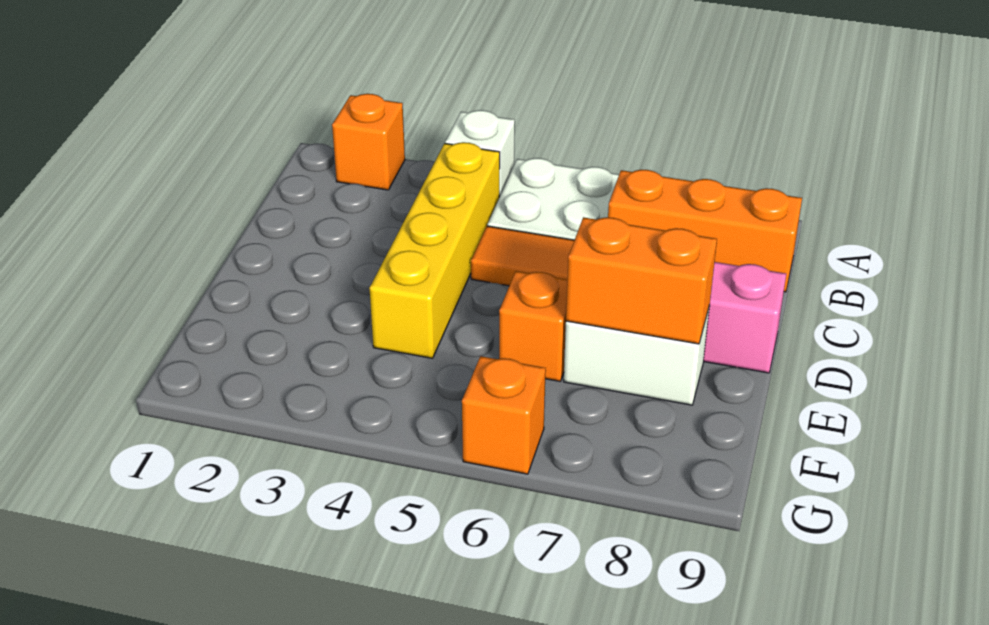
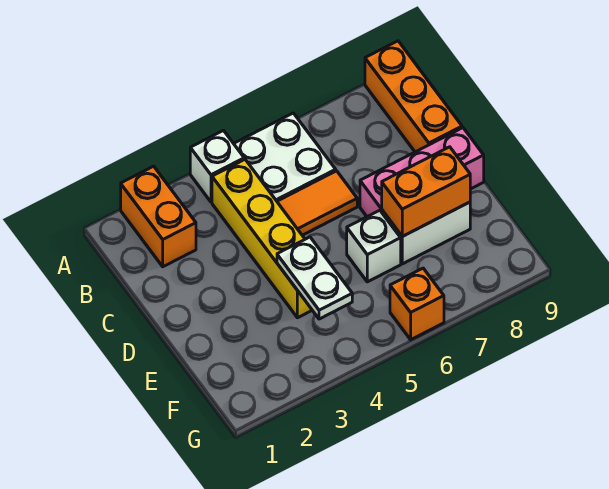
orange brick A2 level 1 -> orange brick A2:B2 level 1
orange brick B7:B9 level 1 -> orange brick A9:C9 level 1
none -> white plate E4:F4 level 2
orange brick E6 level 1 -> white brick E6 level 1

